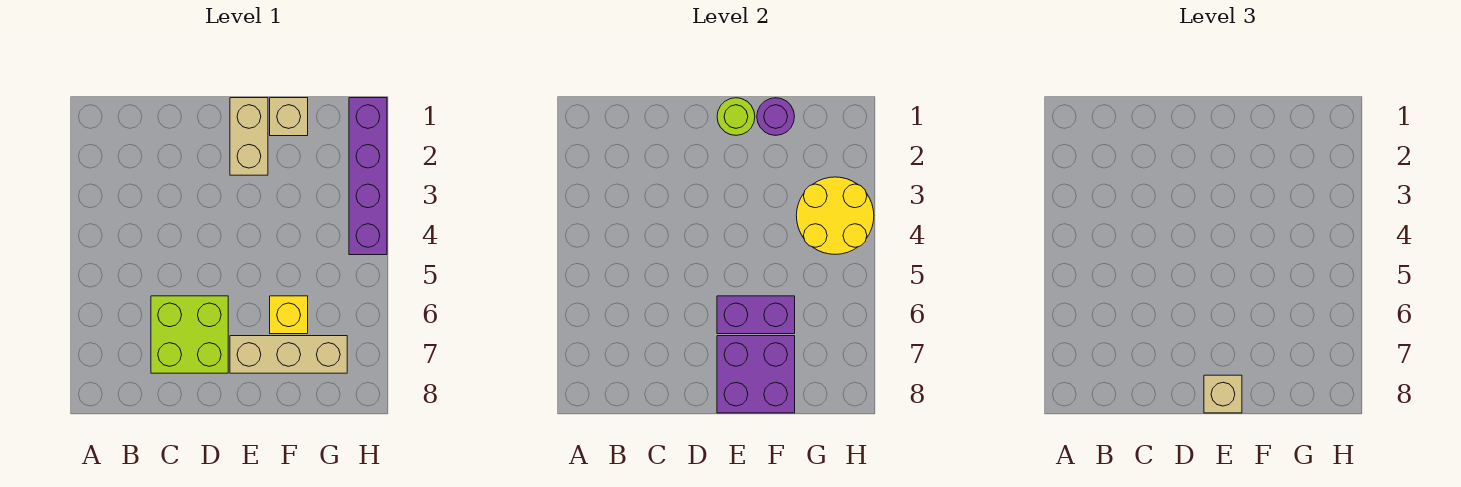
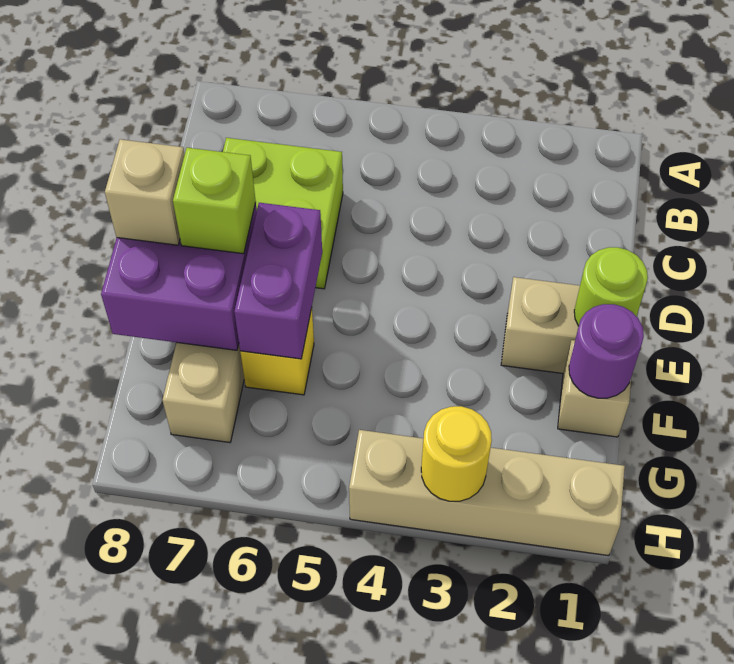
none -> lime brick E7 level 3
yellow round brick G3:H4 level 2 -> yellow round brick H3 level 2
purple brick H1:H4 level 1 -> tan brick H1:H4 level 1

